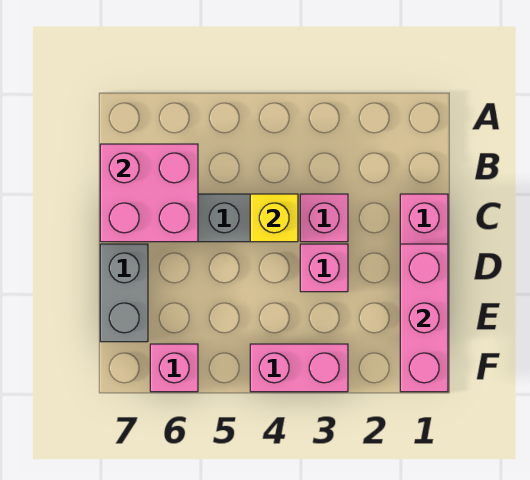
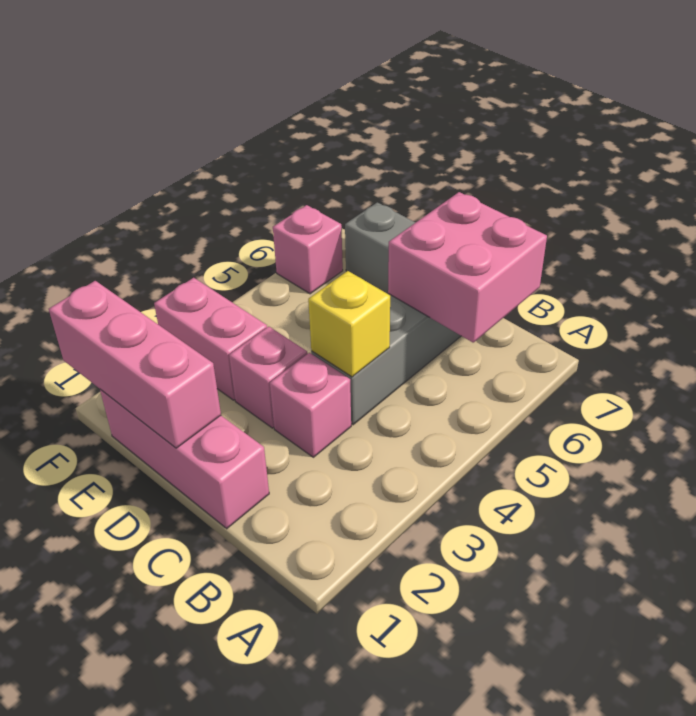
pink brick F3:F4 level 1 -> pink brick E3:F3 level 1

